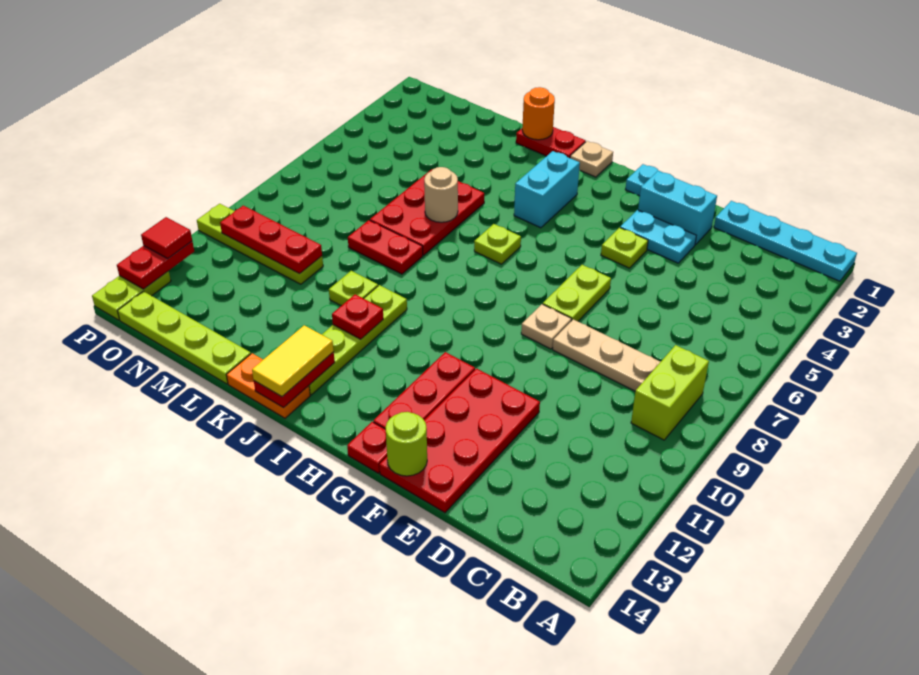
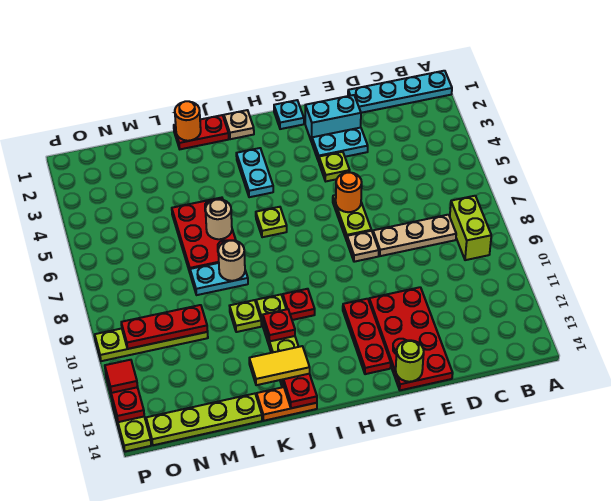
none -> orange round brick F6 level 2
red plate G14 level 1 -> red plate I10 level 1
cyan brick I3:I4 level 1 -> cyan plate I3:I4 level 1
yellow tile J13:J14 level 3 -> yellow tile J13:K13 level 3
red plate K8:L8 level 1 -> cyan plate K8:L8 level 1
none -> tan round brick K8 level 2

